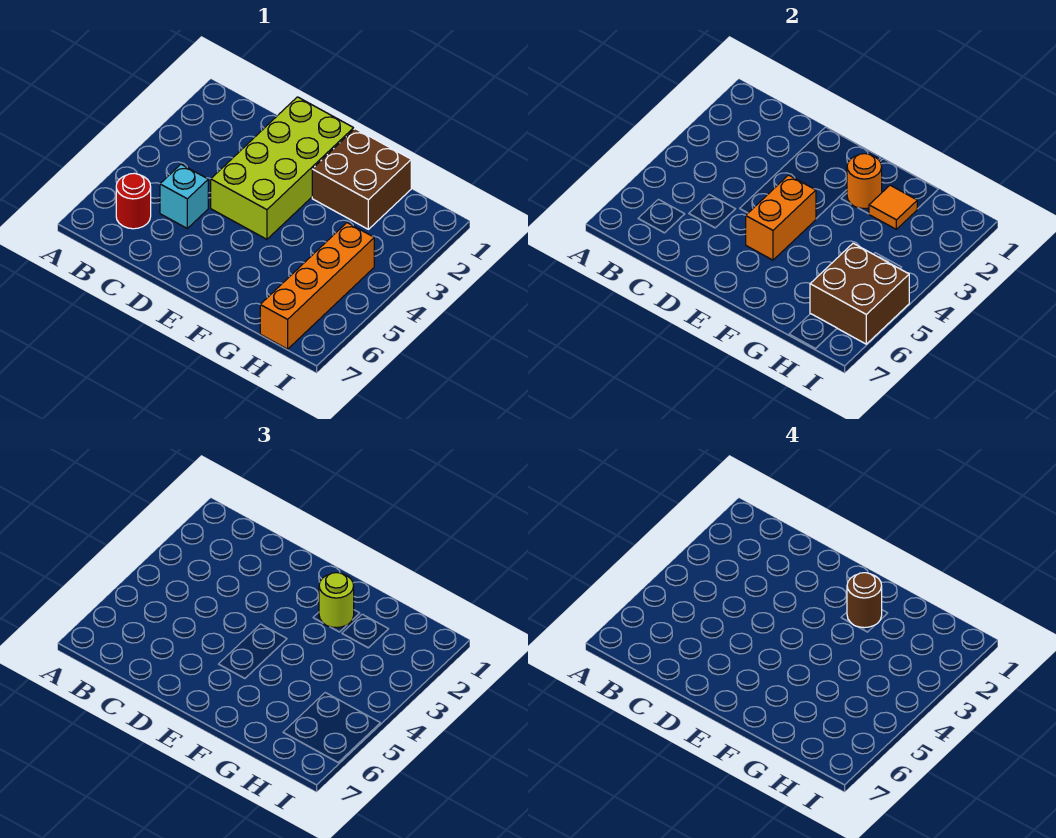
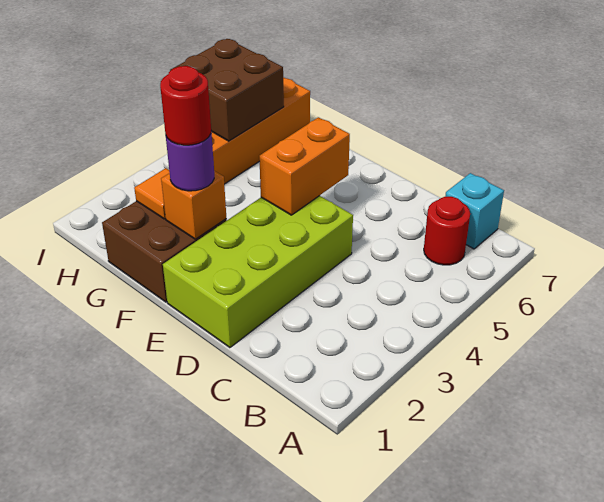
cyan brick C5 level 1 -> cyan brick B7 level 1
orange round brick F2 level 2 -> orange brick F2 level 2
lime round brick F2 level 3 -> purple round brick F2 level 3
brown round brick F2 level 4 -> red round brick F2 level 4

